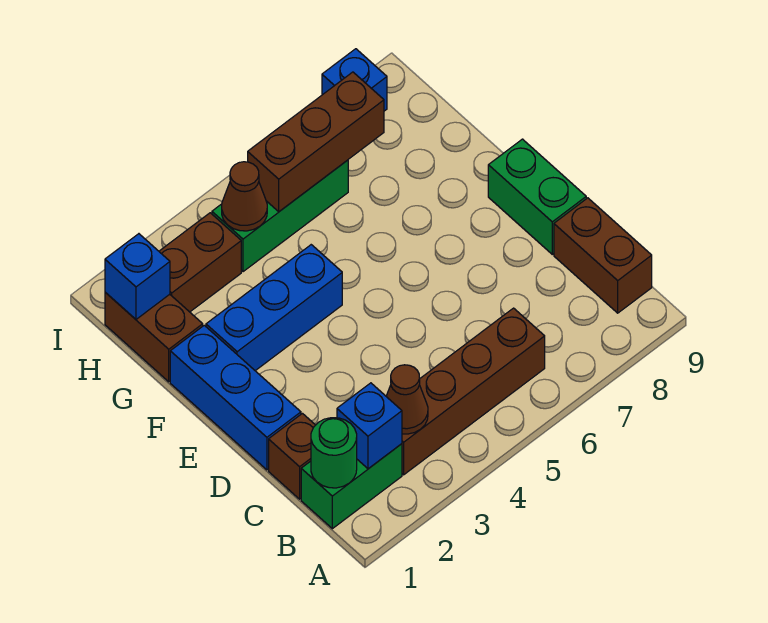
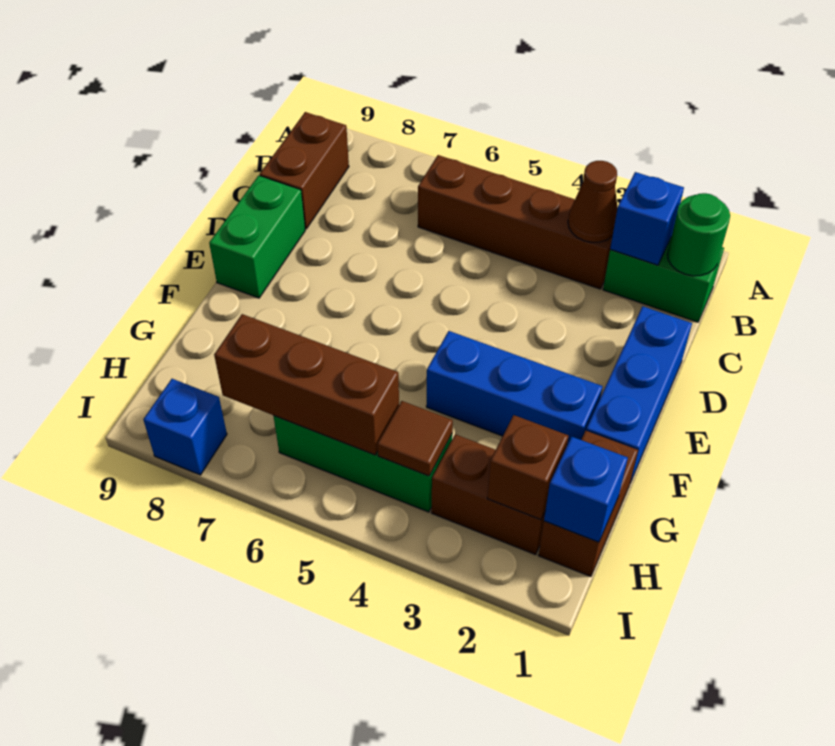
brown brick C1 level 1 -> brown brick H2 level 2
brown cone H4 level 2 -> brown tile H4 level 2

